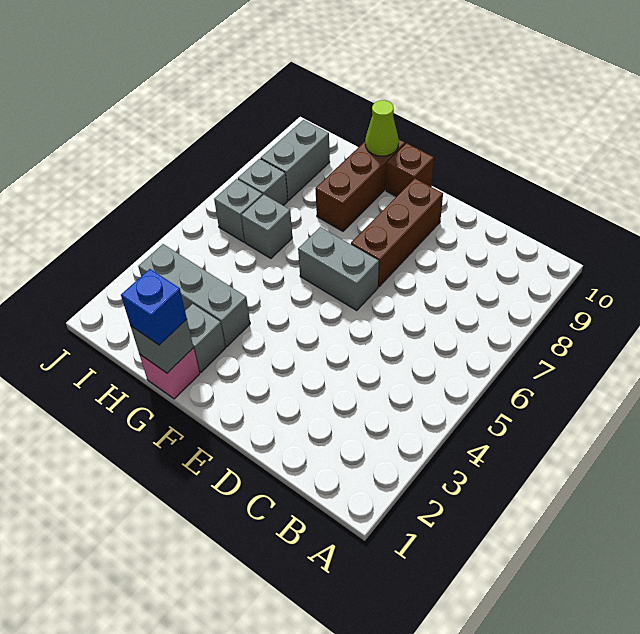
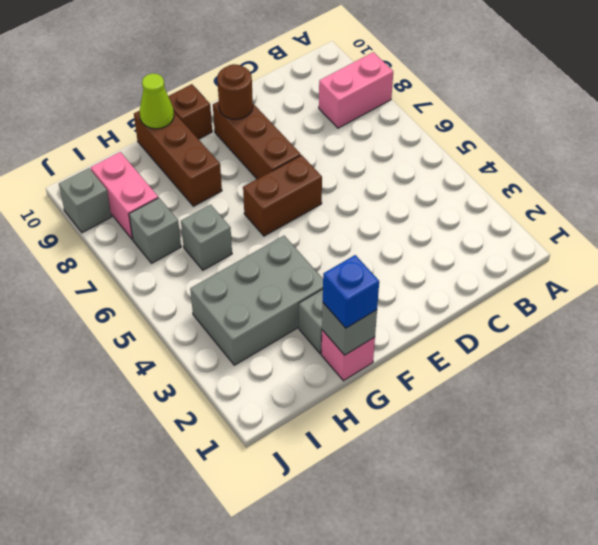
none -> pink brick A8:B8 level 1
grey brick E6:F6 level 1 -> brown brick E6:F6 level 1
none -> brown round brick E9 level 2
grey brick G3:I3 level 1 -> grey brick G3:I4 level 1
grey brick I6 level 1 -> grey brick J9 level 1
grey brick I8:I9 level 1 -> pink brick I8:I9 level 1

